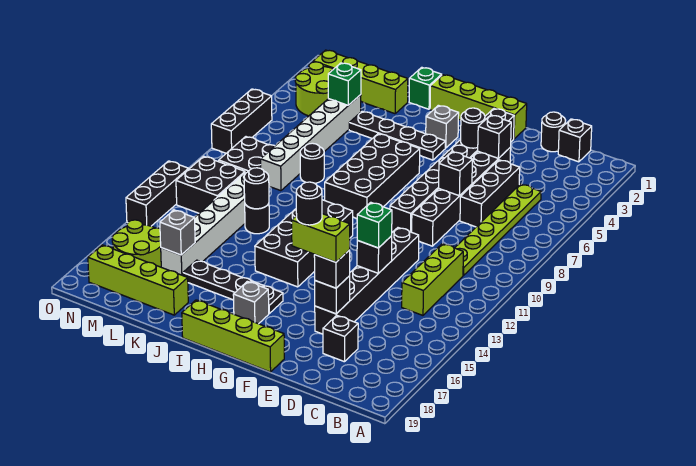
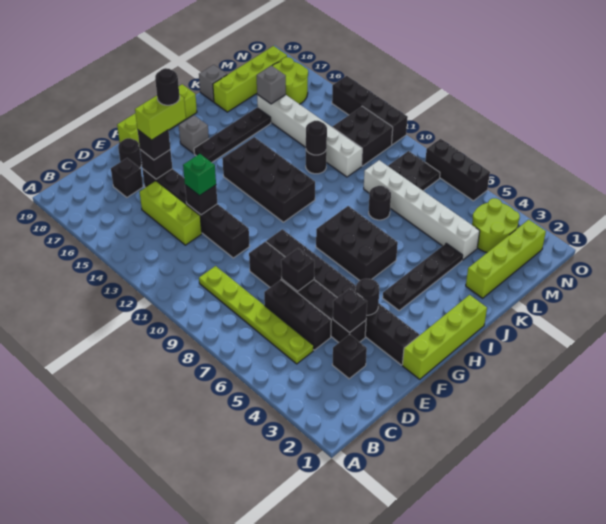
black brick C1 level 1 -> black brick D3 level 1
lime brick C11:C13 level 1 -> lime brick D13:D15 level 1
black round brick D1 level 1 -> black round brick E18 level 1
grey brick H3 level 1 -> grey brick K19 level 1
black brick H6:I9 level 1 -> black brick H6:I8 level 1
green brick J1 level 1 -> none
green brick L4 level 2 -> none
black brick O12:O14 level 1 -> black brick O11:O14 level 1

